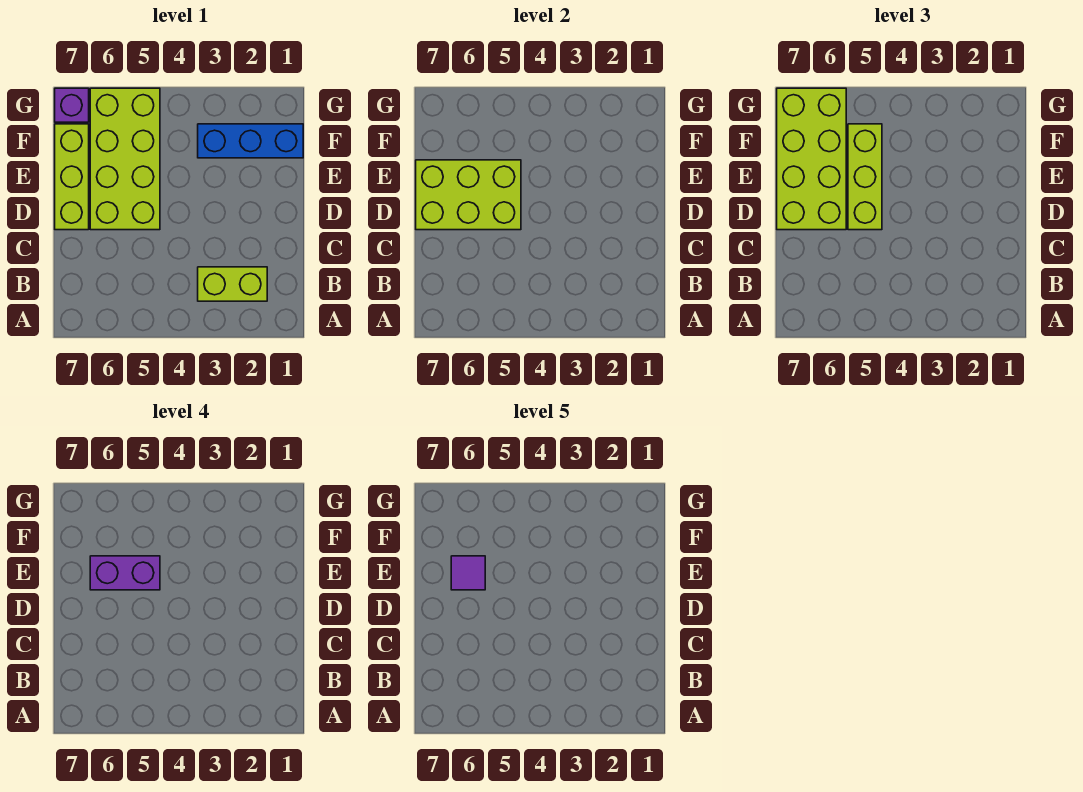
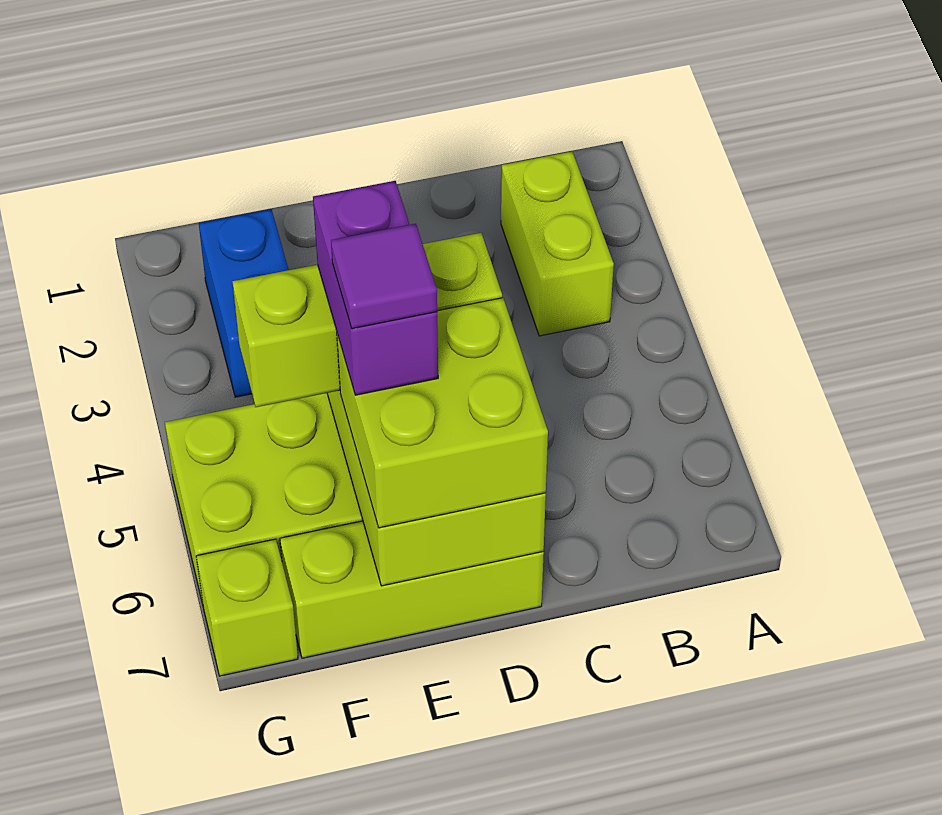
lime brick D6:G7 level 3 -> lime brick D6:E7 level 3
blue brick F1:F3 level 1 -> blue brick F2:F3 level 1
purple brick G7 level 1 -> lime brick G7 level 1

